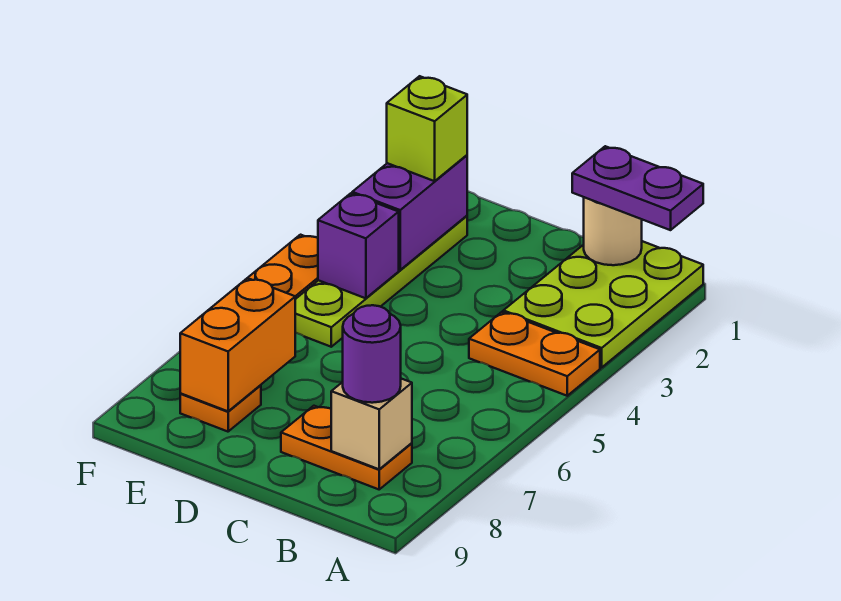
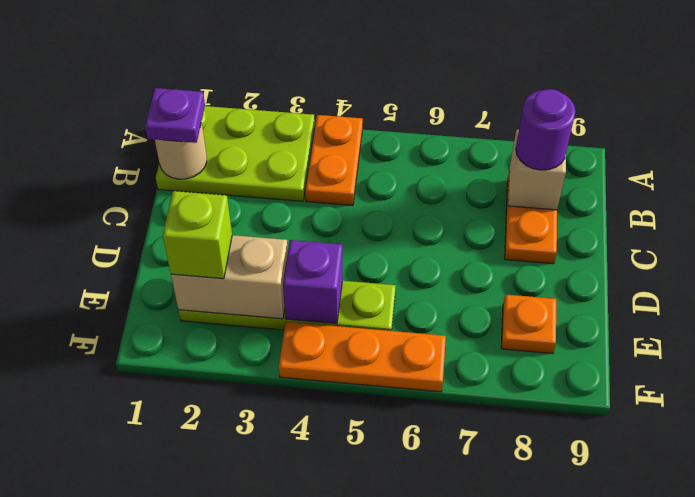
purple plate A1:B1 level 3 -> purple plate B1 level 3
purple brick E2:E3 level 2 -> tan brick E2:E3 level 2
orange brick E7:E8 level 2 -> none

